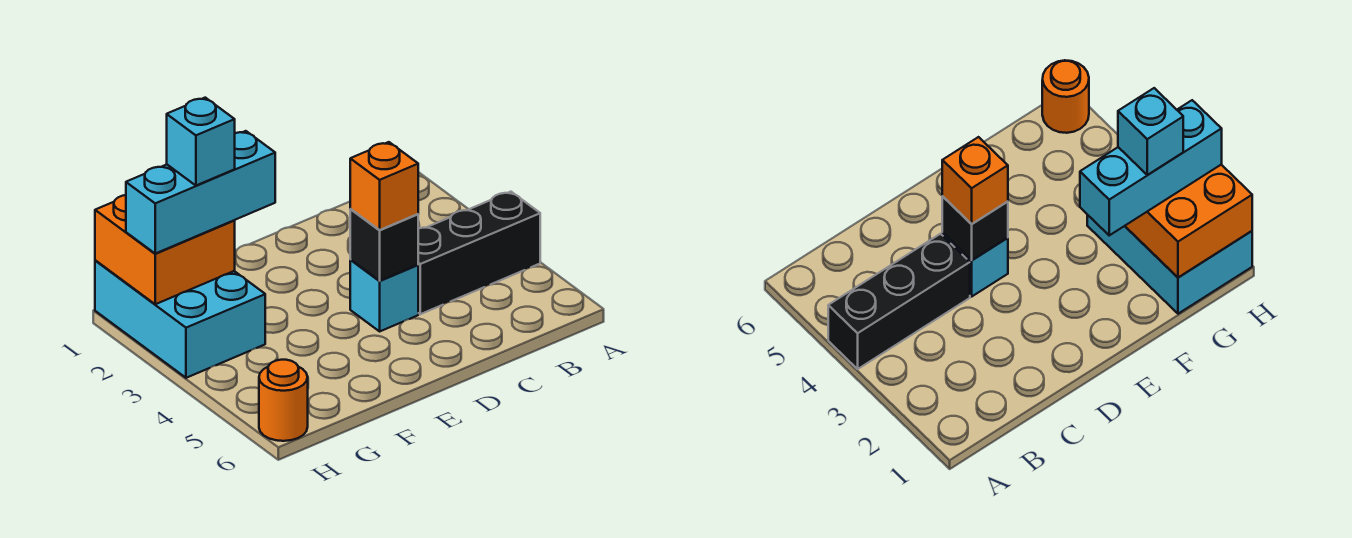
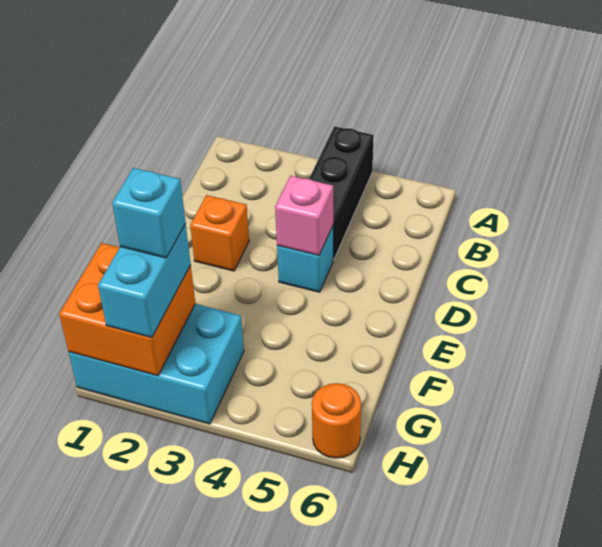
black brick D4 level 2 -> pink brick D4 level 2
orange brick D4 level 3 -> orange brick D2 level 1
cyan brick F2:H2 level 3 -> cyan brick G2:H2 level 3

